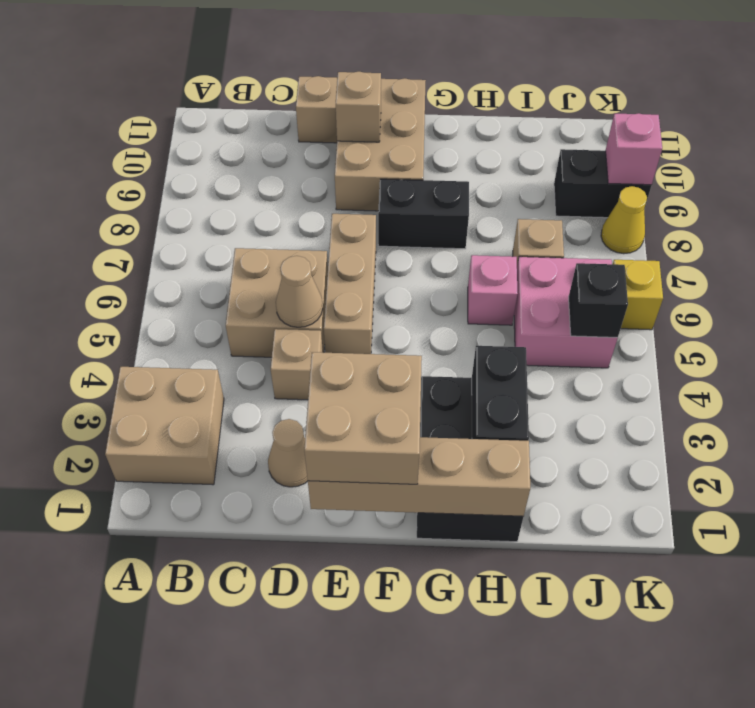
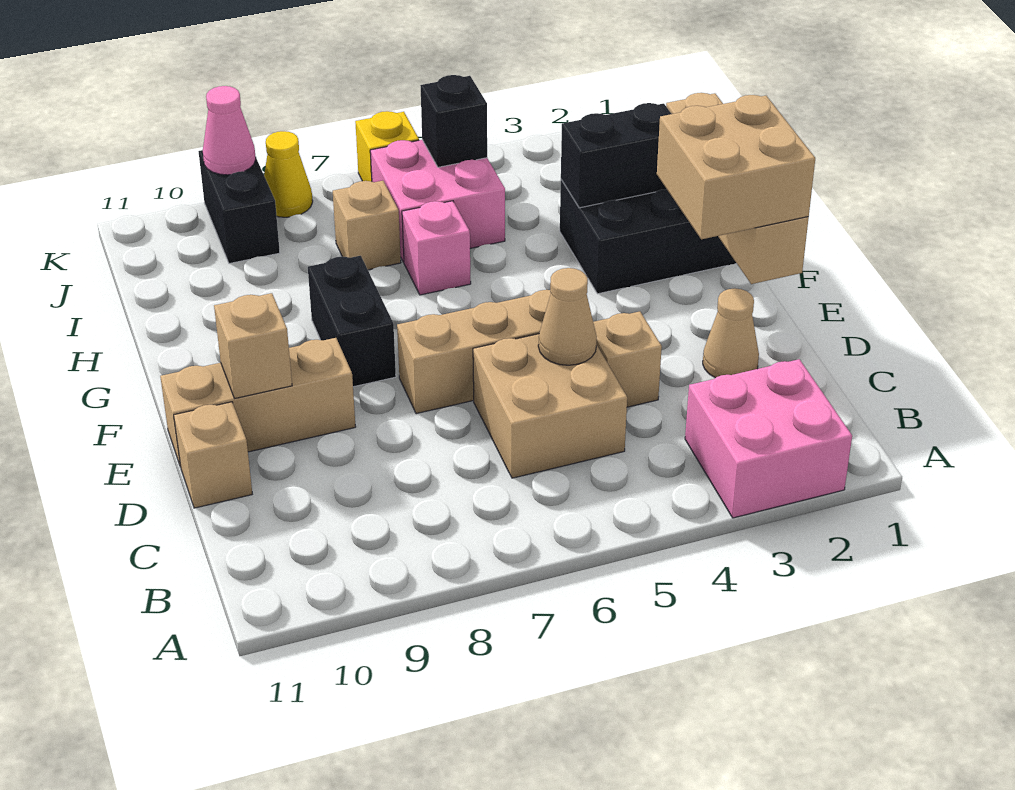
tan brick A2:B3 level 1 -> pink brick A2:B3 level 1
tan brick E9:F11 level 1 -> tan brick E9:E11 level 1
pink brick K9 level 2 -> pink cone K9 level 2

